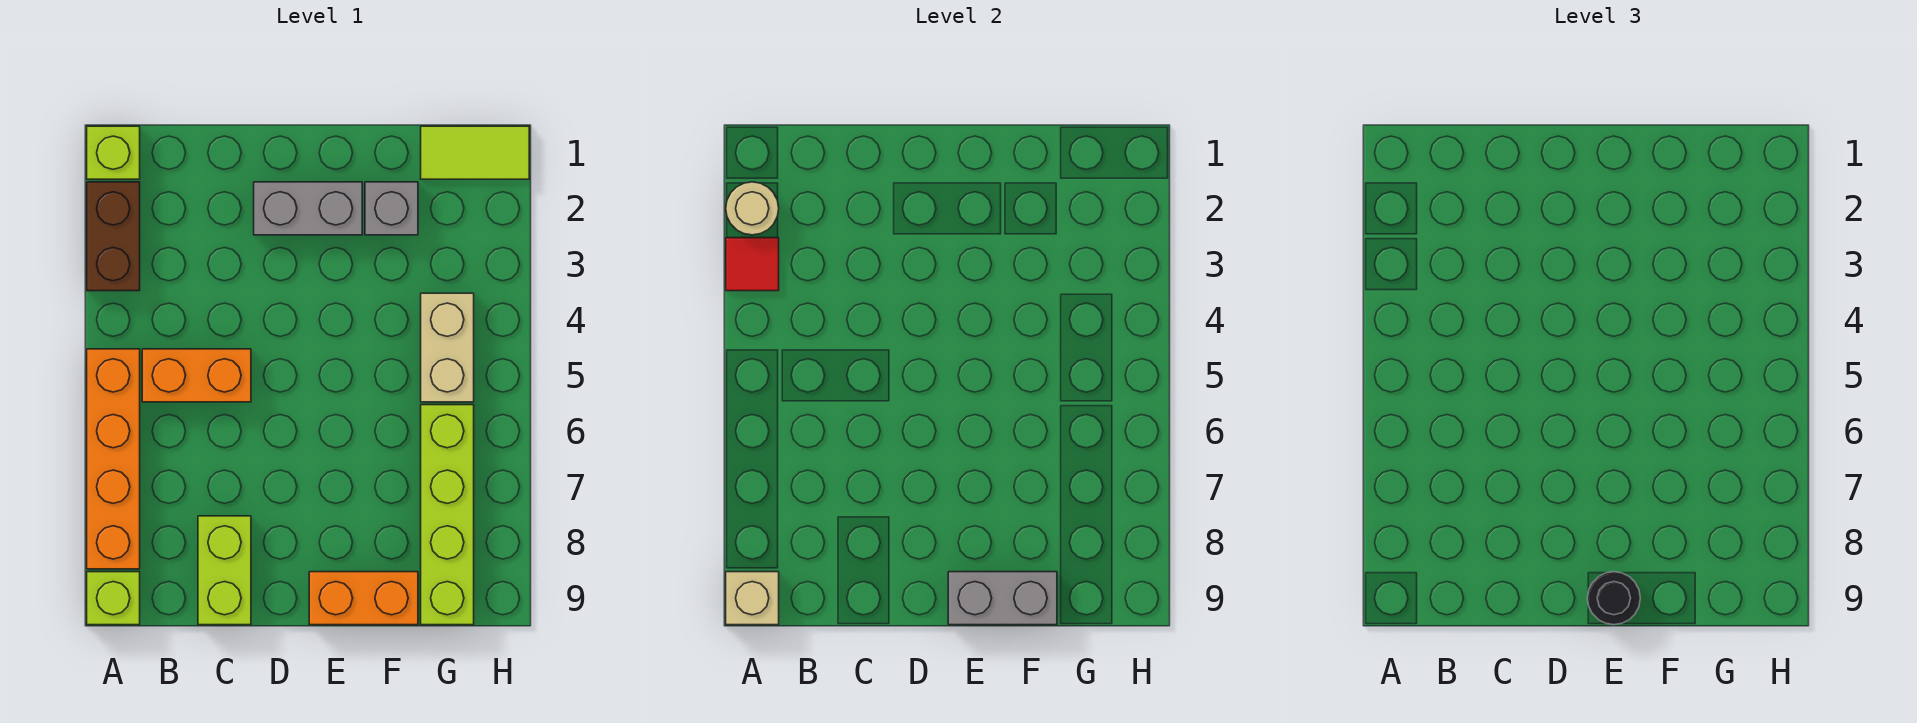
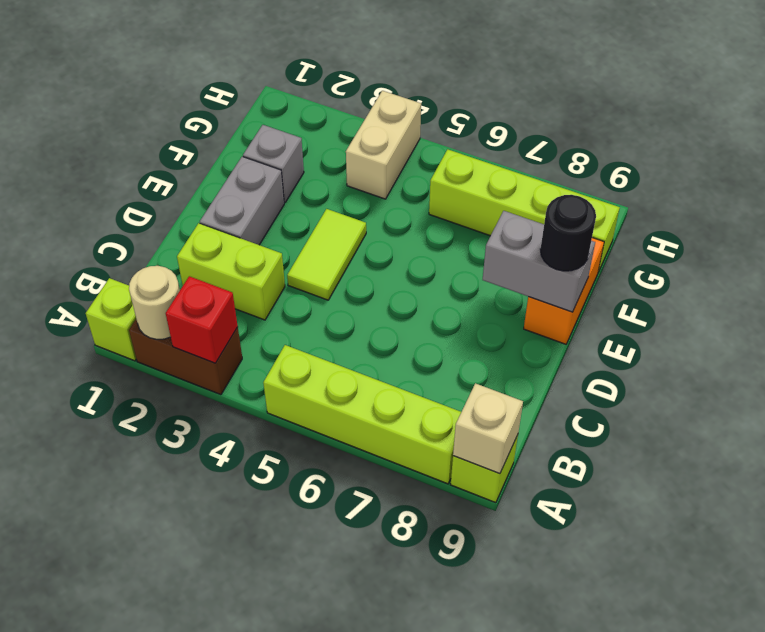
red tile A3 level 2 -> red brick A3 level 2
orange brick A5:A8 level 1 -> lime brick A5:A8 level 1
orange brick B5:C5 level 1 -> none
lime brick C8:C9 level 1 -> lime brick C2:C3 level 1
grey brick E9:F9 level 2 -> grey brick E8:E9 level 2
lime tile G1:H1 level 1 -> lime tile D4:E4 level 1
tan brick G4:G5 level 1 -> tan brick G4:H4 level 1

